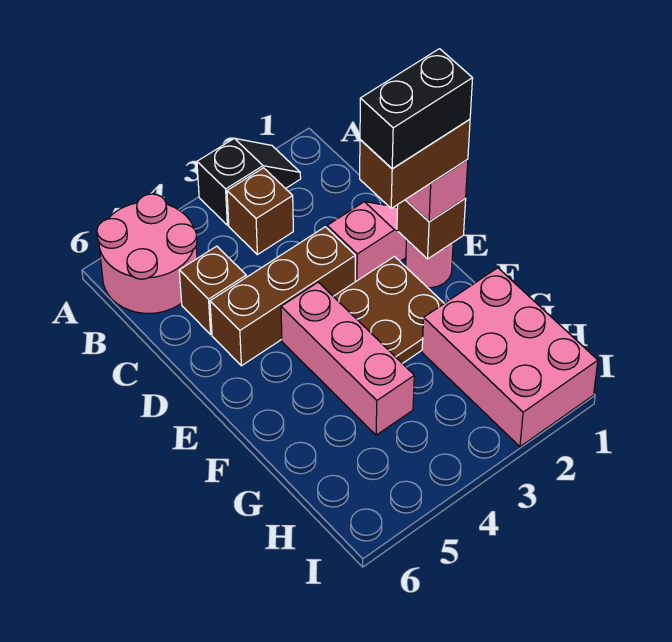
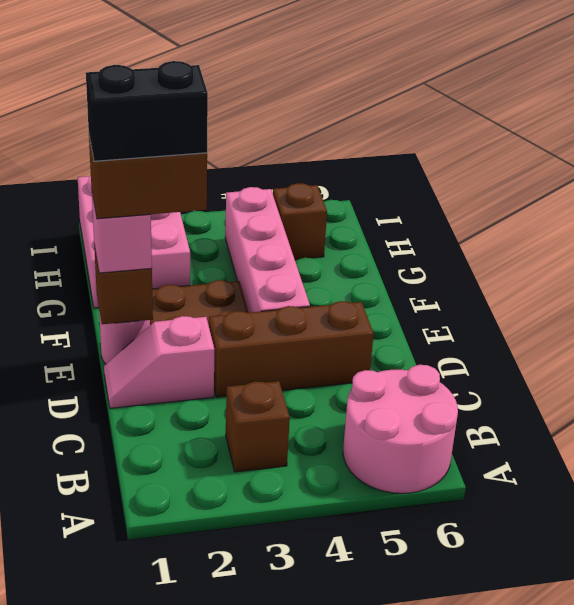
black slope A2:A3 level 1 top 3 -> none
brown brick C5 level 1 -> brown brick H5 level 1
pink brick E4:G4 level 1 -> pink brick E4:H4 level 1

